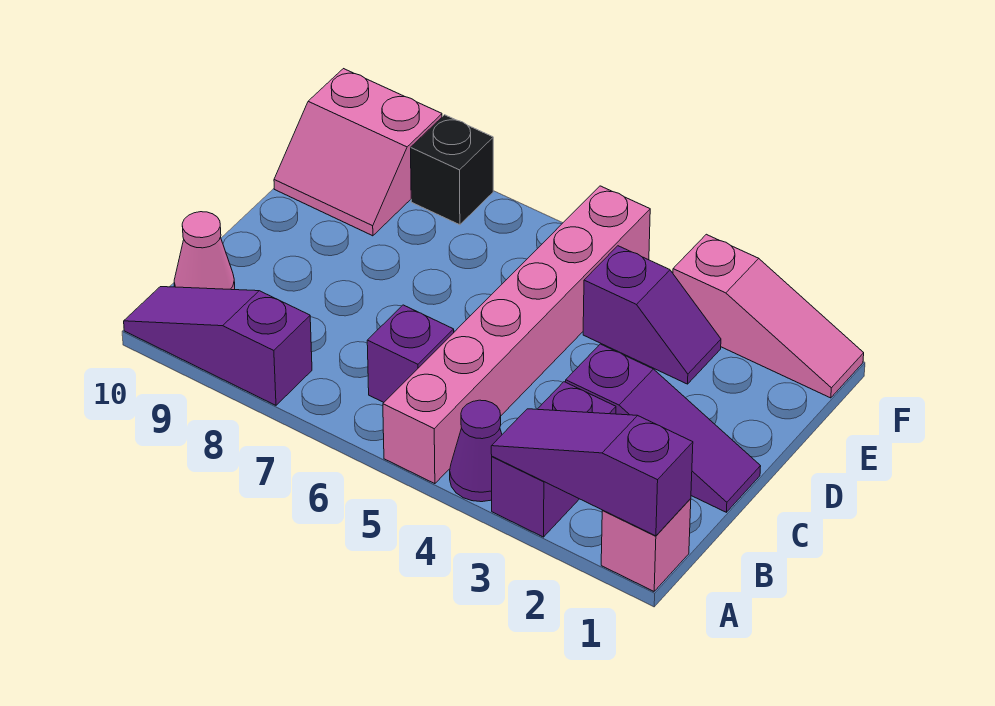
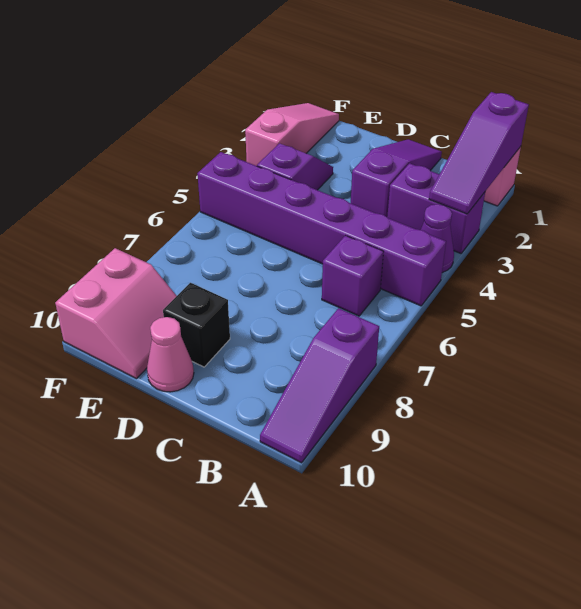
pink brick A5:F5 level 1 -> purple brick A5:F5 level 1
pink cone B10 level 1 -> pink cone D10 level 1
black brick F8 level 1 -> black brick D9 level 1

